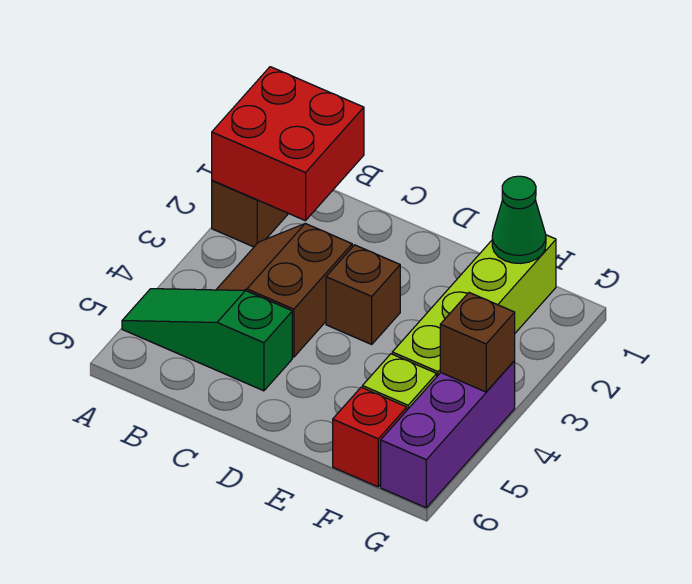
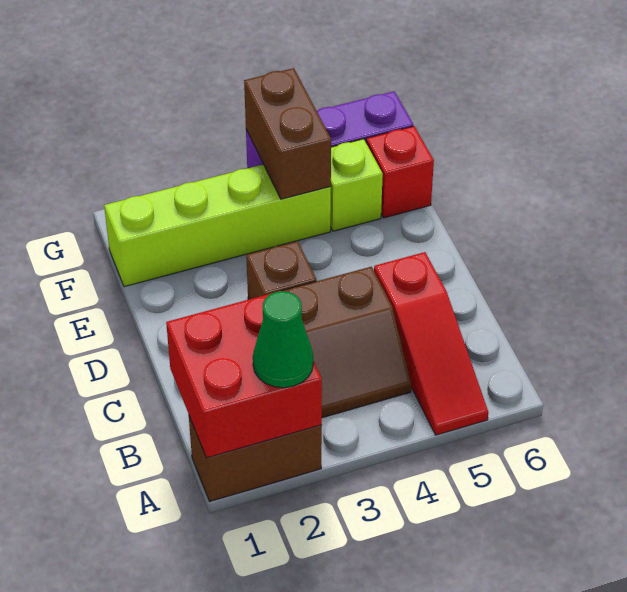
green slope A5:C5 level 1 top C -> red slope A5:C5 level 1 top C
green cone F1 level 2 -> green cone A2 level 3
brown brick G4 level 2 -> brown brick F4:G4 level 2

